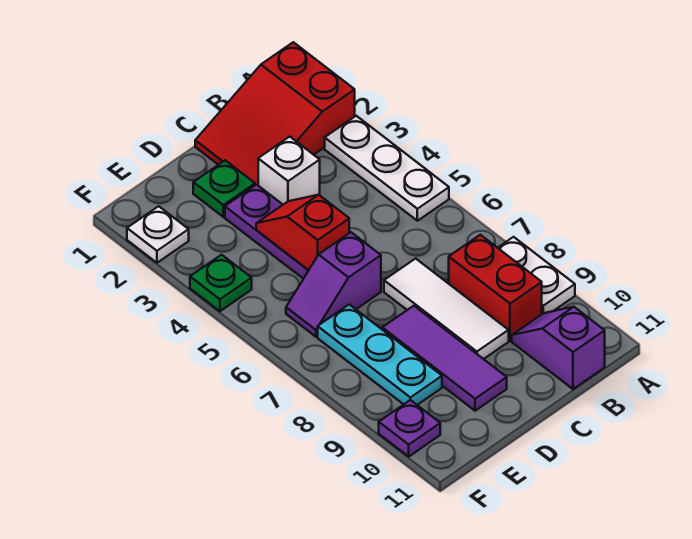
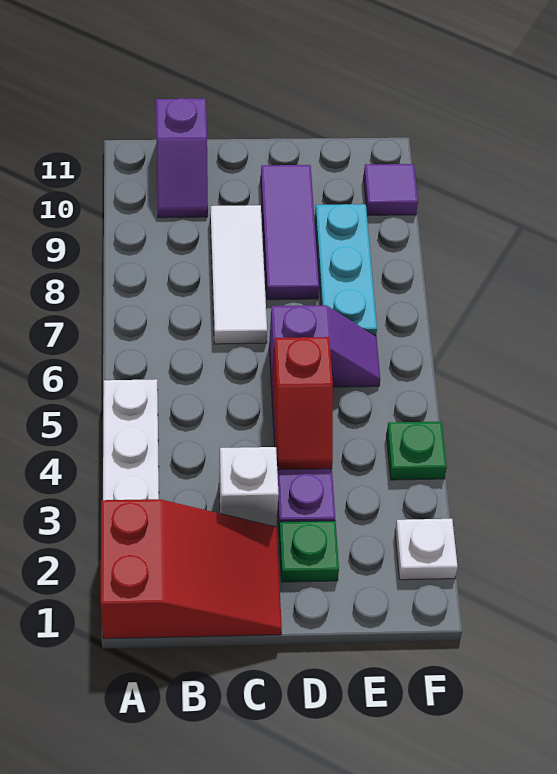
white plate A8:A9 level 1 -> none
red brick B8:B9 level 1 -> none
purple plate F10 level 1 -> purple tile F10 level 1

